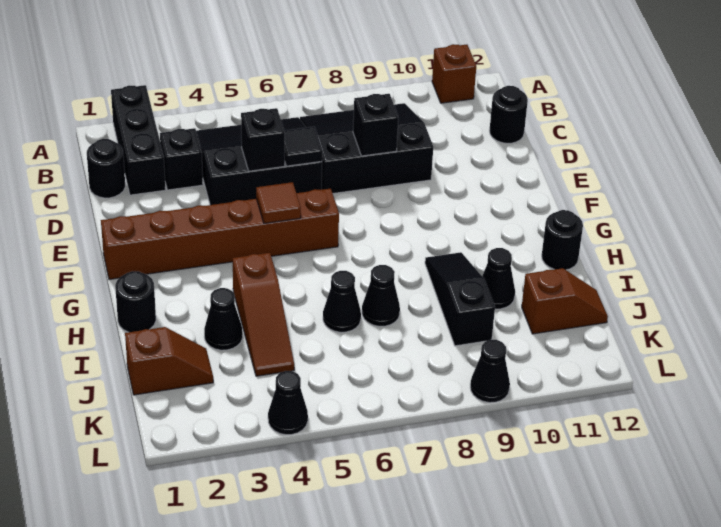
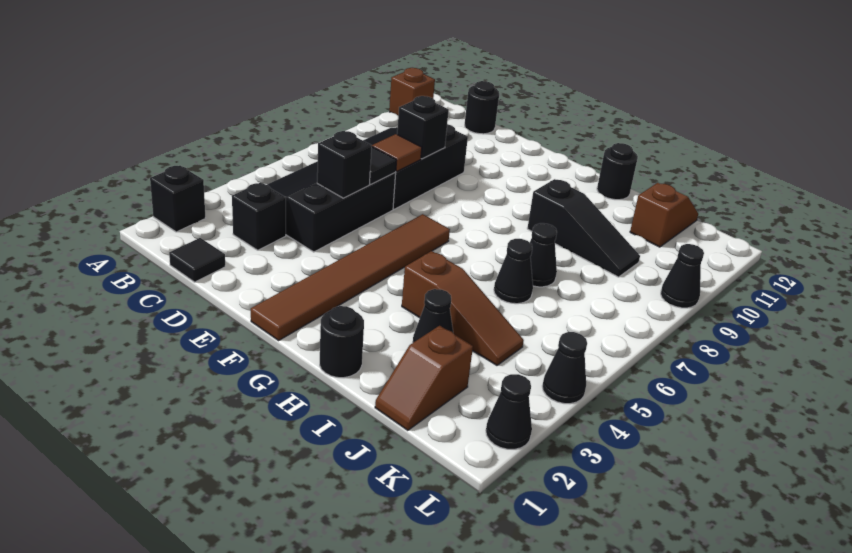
black brick A2:C2 level 1 -> black brick A2 level 1
black round brick C1 level 1 -> black tile C1 level 1
brown brick F1:F6 level 1 -> brown tile F1:F6 level 1
brown tile F5 level 2 -> brown tile D7 level 2
black slope H9:J9 level 1 top J -> black slope H9:J9 level 1 top H
black cone I10 level 1 -> black cone L2 level 1
brown slope J1:J2 level 1 top 1 -> brown slope J1:J2 level 1 top 2

